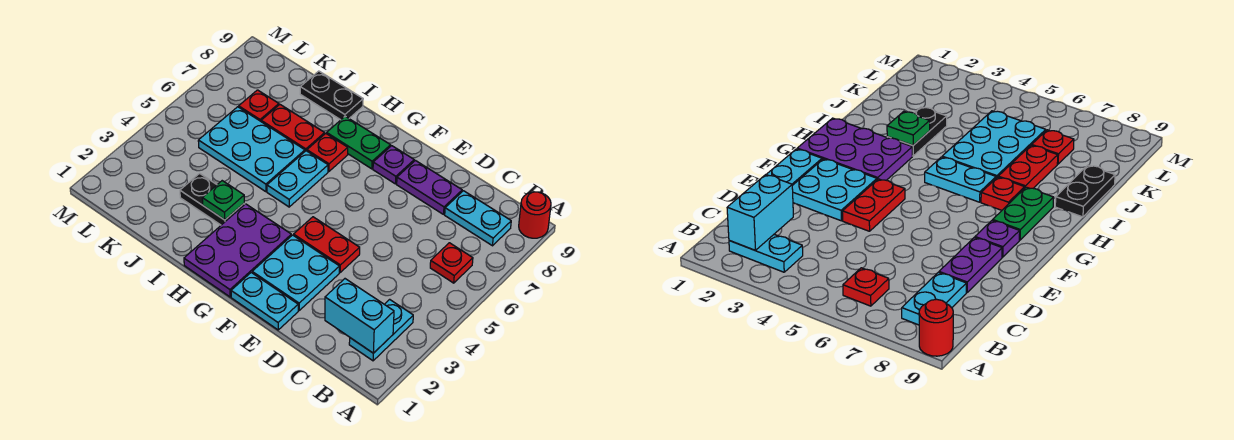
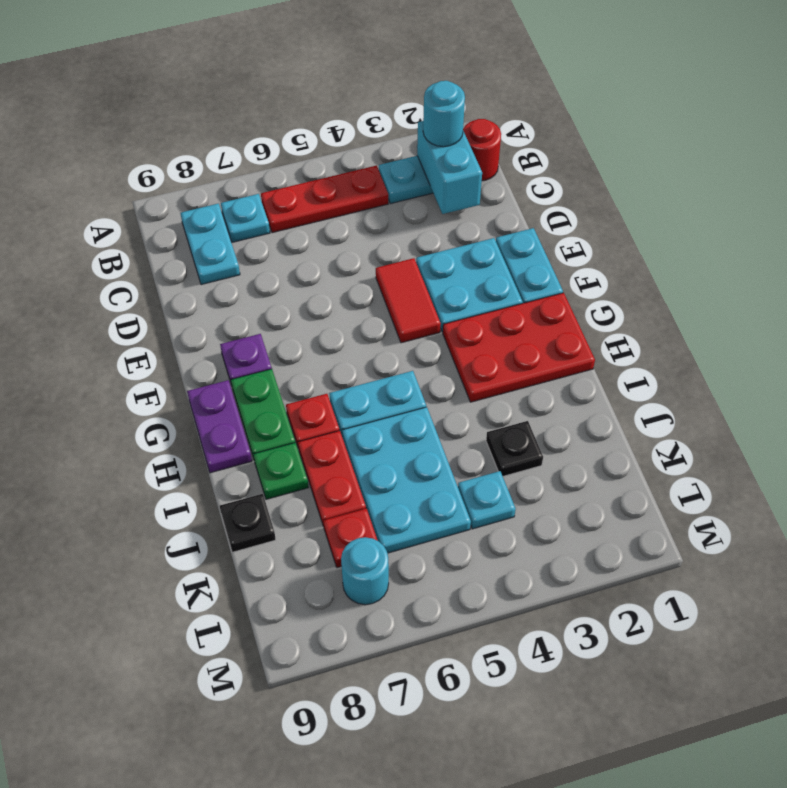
red round brick A9 level 1 -> red round brick B1 level 1
none -> cyan round brick B2 level 3
red plate B6 level 1 -> red plate B4:B6 level 1
none -> cyan plate B7 level 1
purple plate D8:E8 level 1 -> purple plate G9:H9 level 1
red plate E4:F4 level 1 -> red tile E4:F4 level 1
purple plate G1:H3 level 1 -> red plate G1:H3 level 1
black plate I3:J3 level 1 -> black plate J3 level 1
green plate I3 level 2 -> green plate I8 level 1
black plate I9:J9 level 1 -> black plate J9 level 1
none -> cyan plate K4 level 1
none -> cyan round brick L7 level 1

